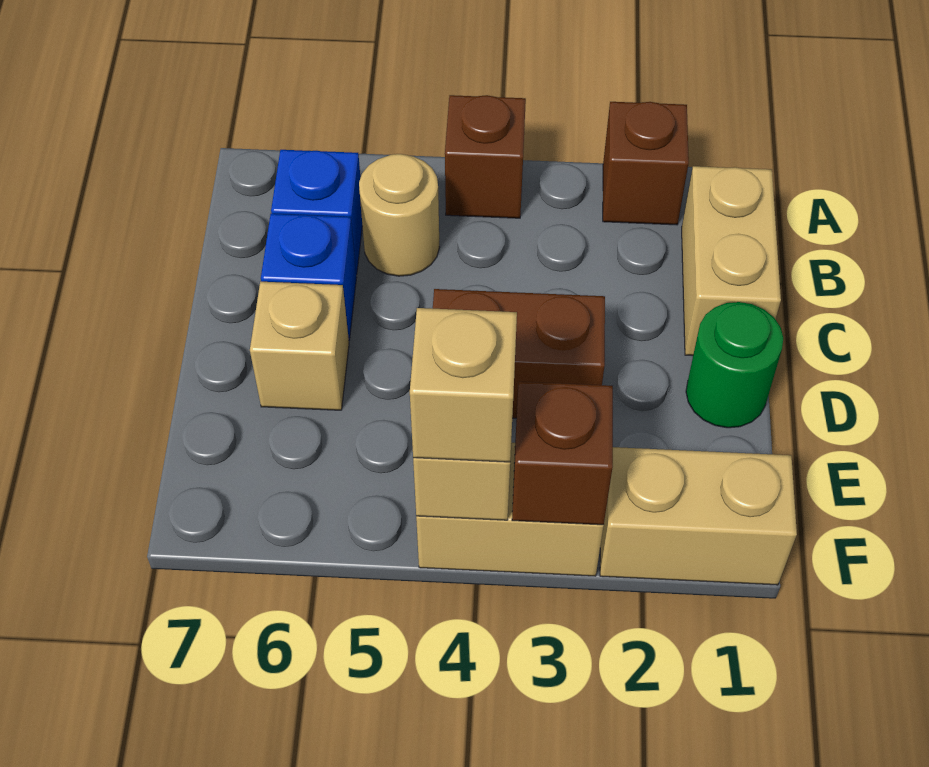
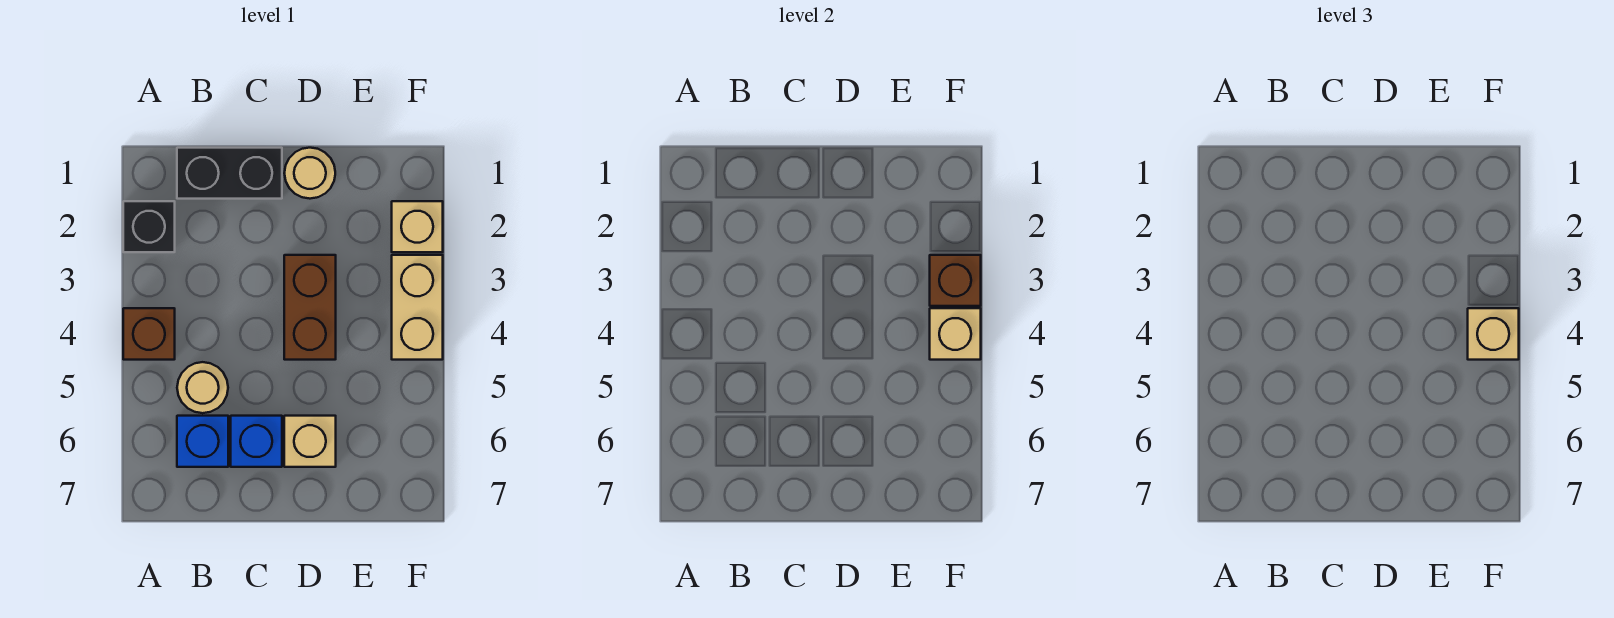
brown brick A2 level 1 -> black brick A2 level 1
tan brick B1:C1 level 1 -> black brick B1:C1 level 1
green round brick D1 level 1 -> tan round brick D1 level 1
tan brick F1:F2 level 1 -> tan brick F2 level 1

